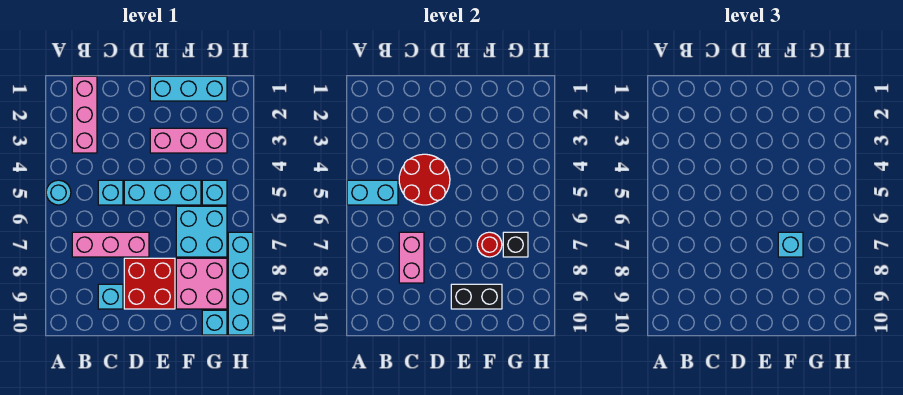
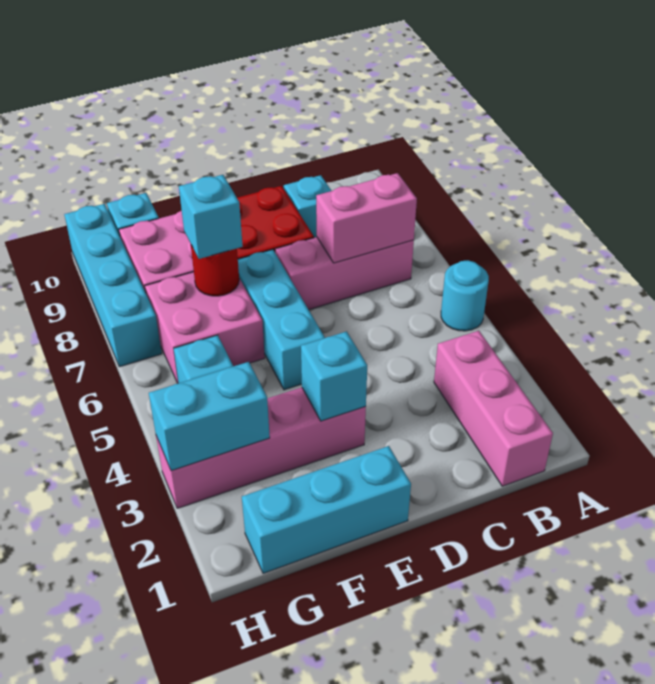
cyan brick A5:B5 level 2 -> cyan brick G3:H3 level 2
red round brick C4:D5 level 2 -> none
cyan brick C5 level 1 -> cyan brick E3 level 2
pink brick C7:C8 level 2 -> pink brick B7:C7 level 2
cyan brick D5:F5 level 1 -> cyan brick E5:E7 level 1
pink brick E3:G3 level 1 -> pink brick E3:H3 level 1
black brick E9:F9 level 2 -> none
cyan brick F6:G7 level 1 -> pink brick F6:G7 level 1
black brick G7 level 2 -> none

